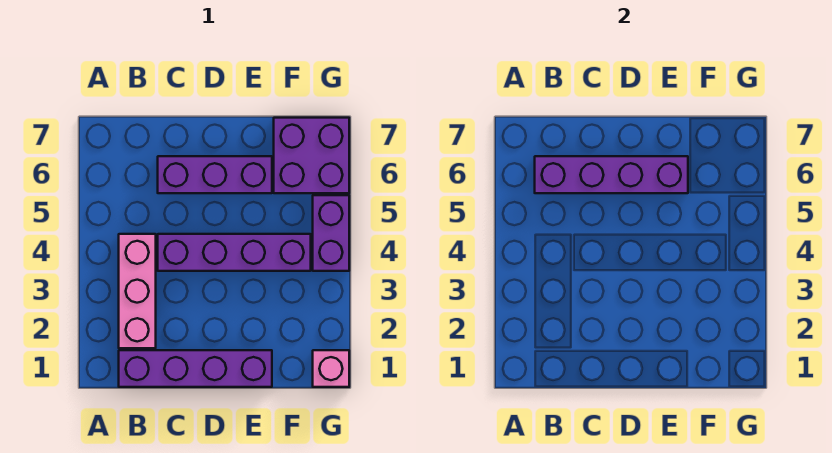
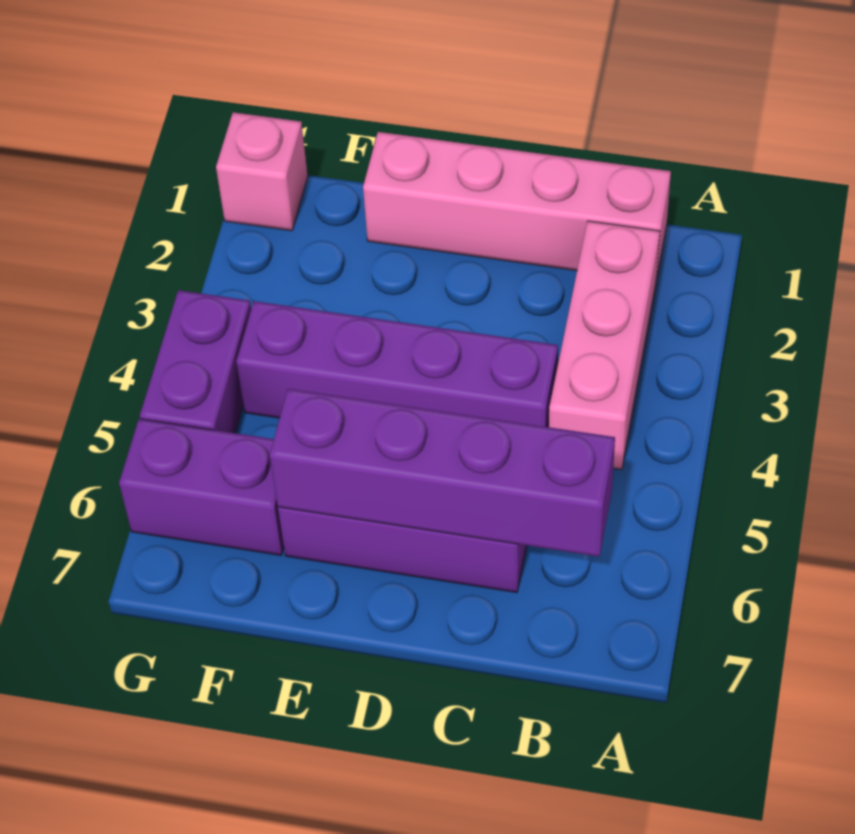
purple brick B1:E1 level 1 -> pink brick B1:E1 level 1
purple brick F6:G7 level 1 -> purple brick F6:G6 level 1

